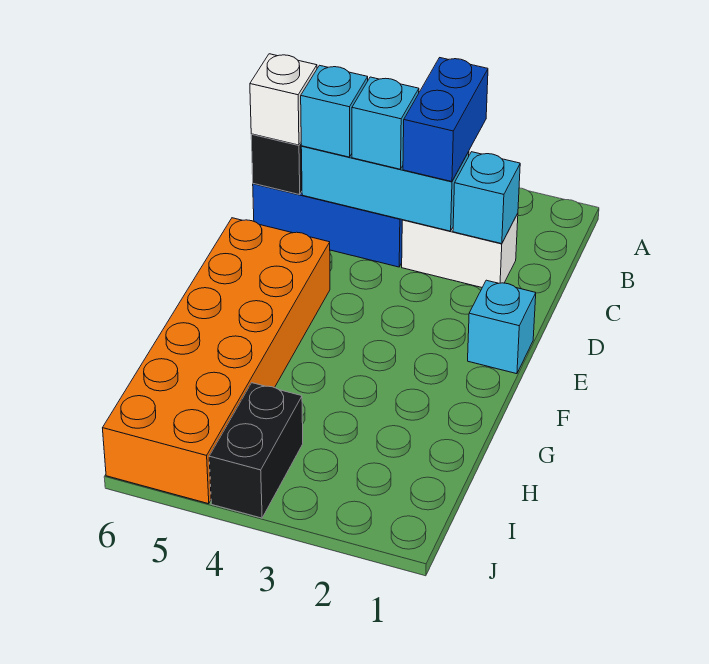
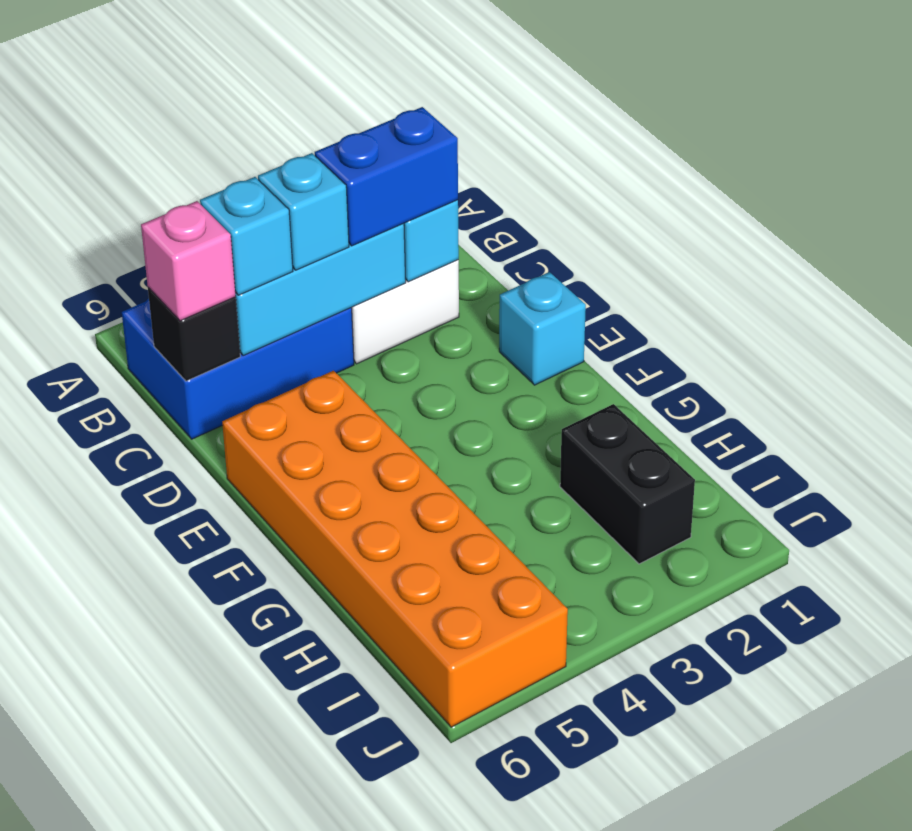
blue brick B3:C3 level 3 -> blue brick C2:C3 level 3
white brick C6 level 3 -> pink brick C6 level 3
black brick I4:J4 level 1 -> black brick H2:I2 level 1

